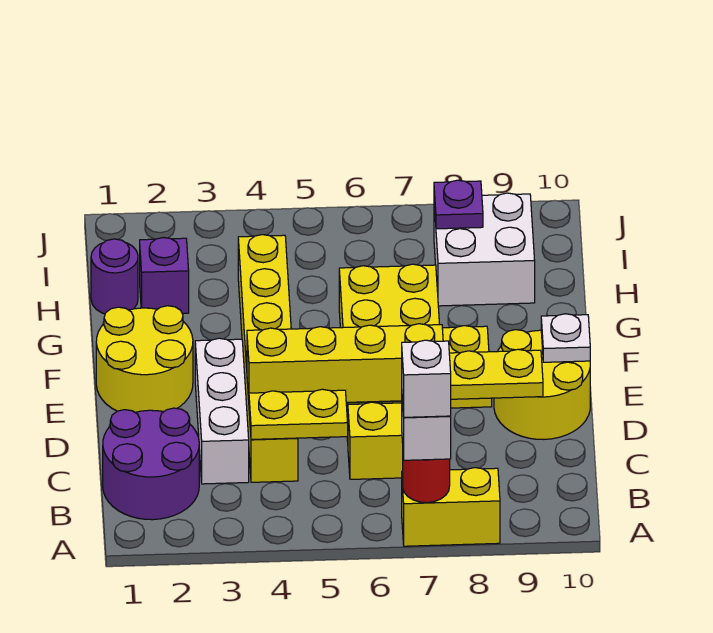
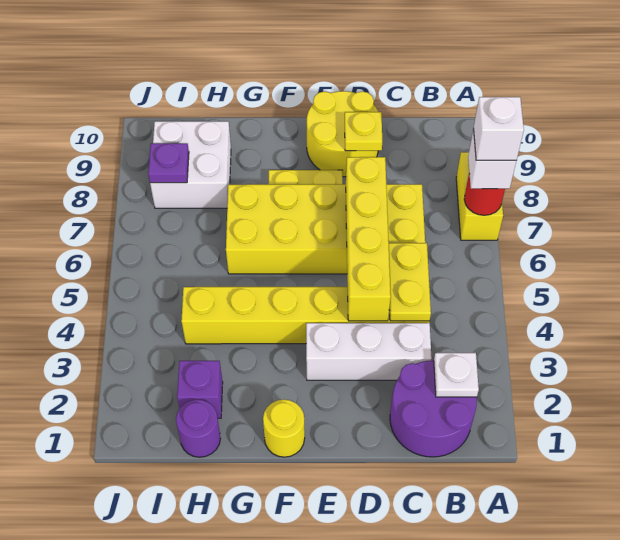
yellow plate D8:D9 level 2 -> yellow plate D9 level 2
yellow round brick E1:F2 level 1 -> yellow round brick F1 level 1
white plate E10 level 2 -> white plate B2 level 2

